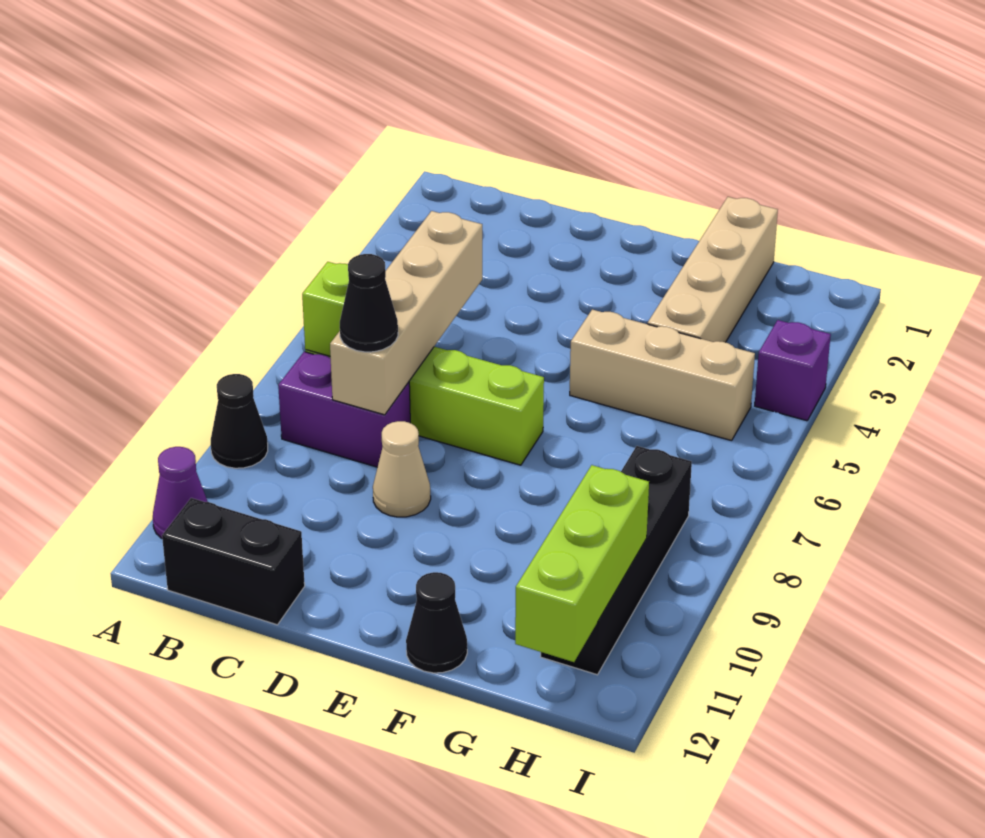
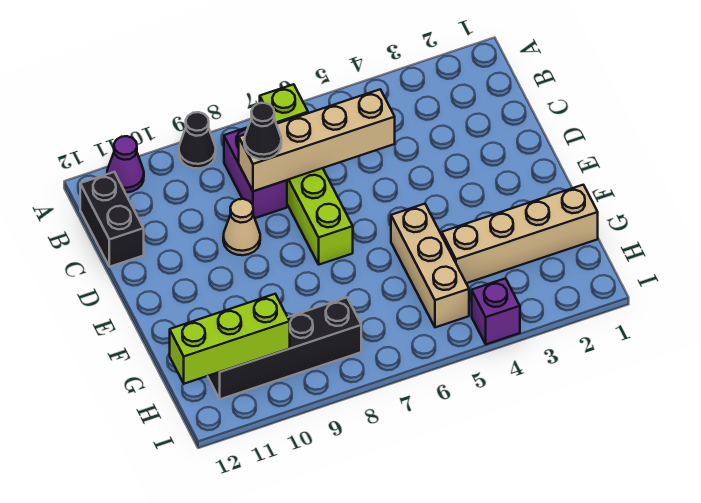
black cone F12 level 1 -> none

